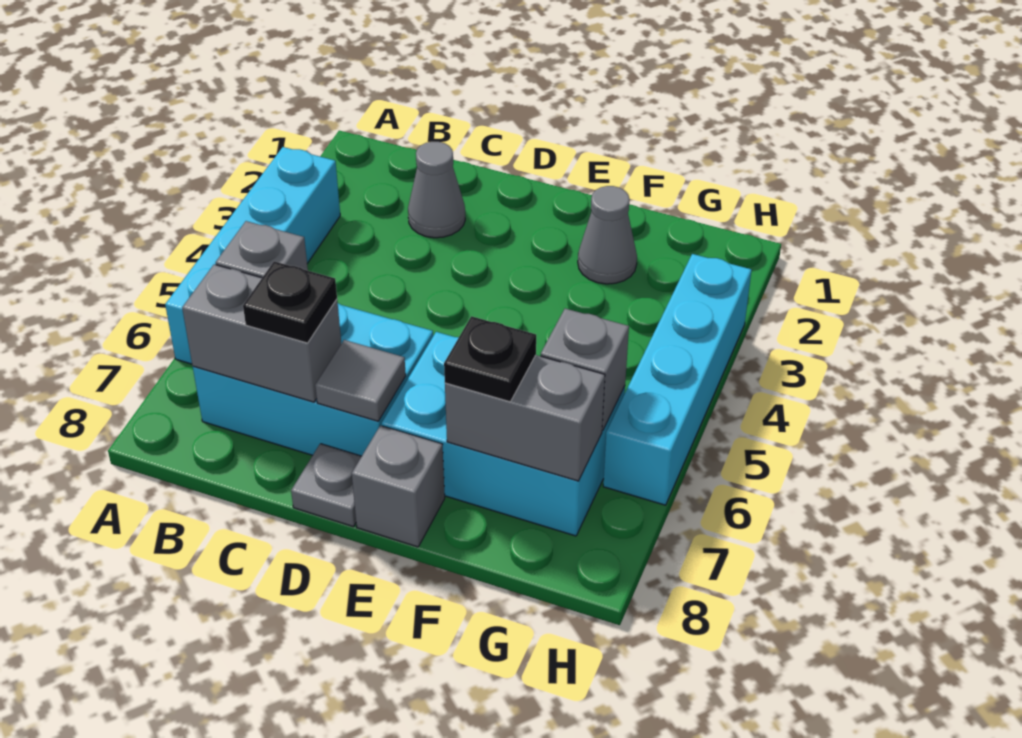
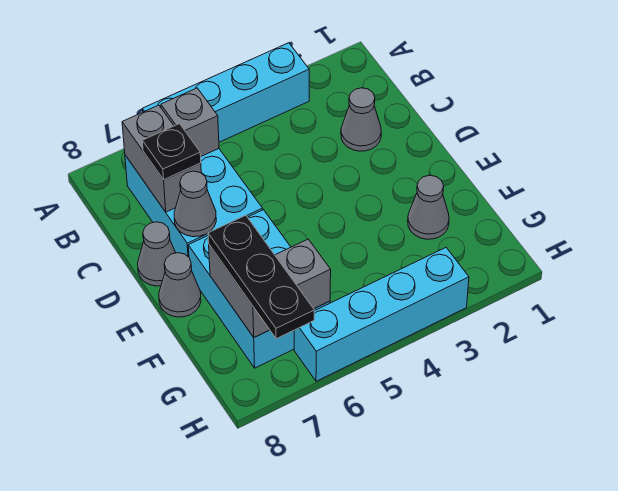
grey tile D7 level 2 -> grey cone D7 level 2
grey plate D8 level 1 -> grey cone D8 level 1
grey brick E8 level 1 -> grey cone E8 level 1
black plate F7 level 3 -> black plate F7:H7 level 3

